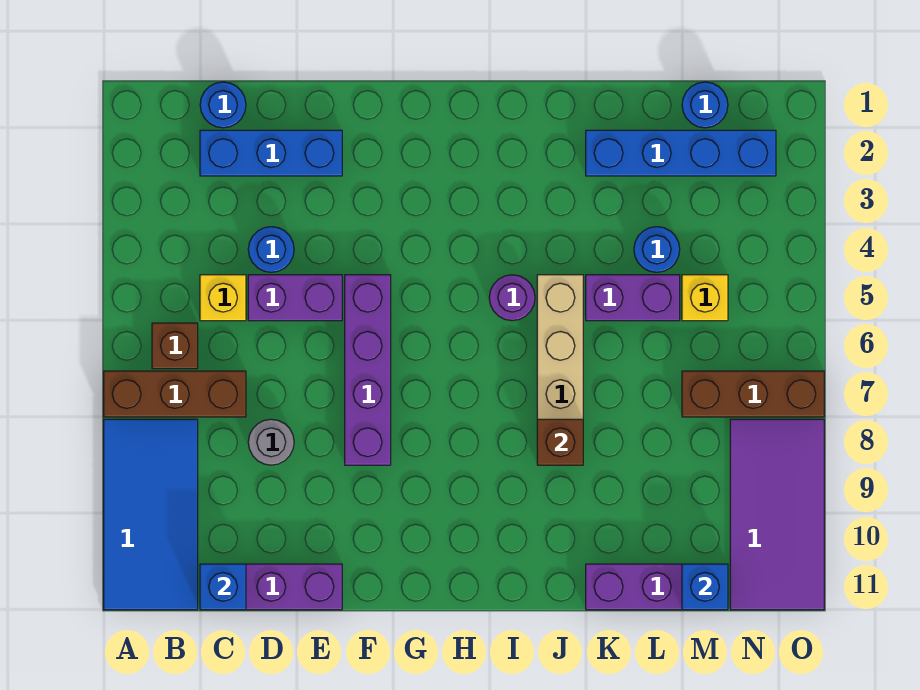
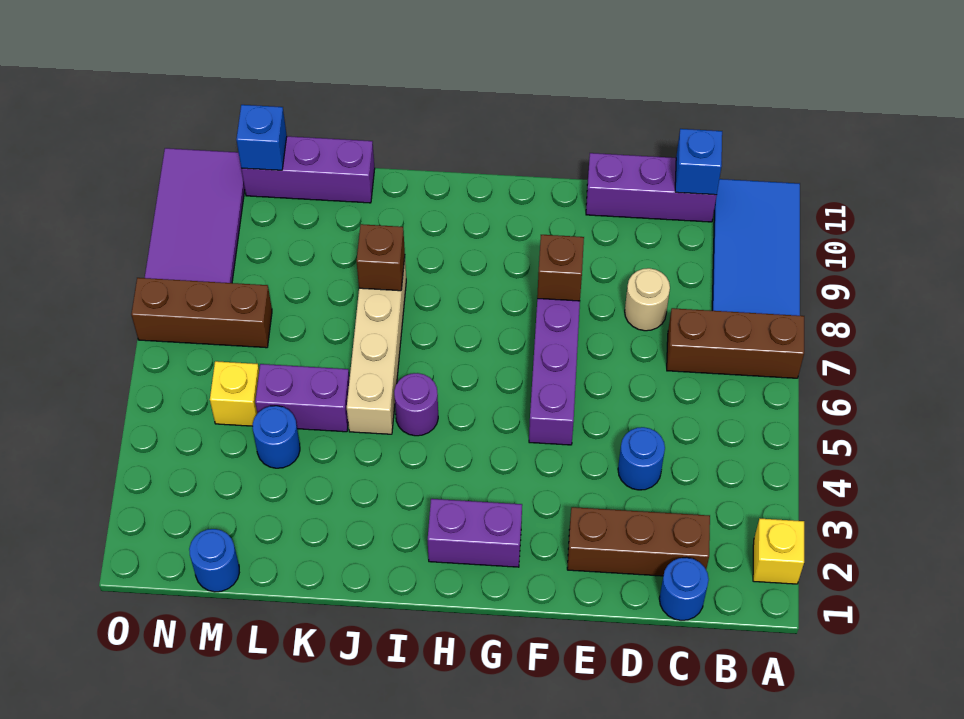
brown brick B6 level 1 -> brown brick F8 level 2
blue brick C2:E2 level 1 -> brown brick C2:E2 level 1
yellow brick C5 level 1 -> yellow brick A2 level 1
purple brick D5:E5 level 1 -> purple brick G2:H2 level 1
grey round brick D8 level 1 -> tan round brick D8 level 1
blue brick K2:N2 level 1 -> none

